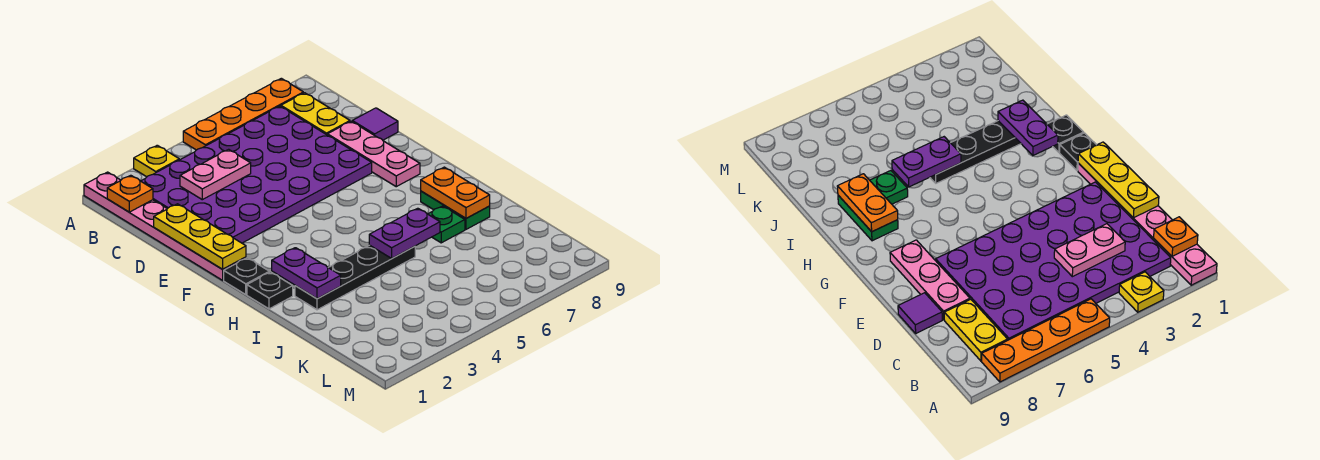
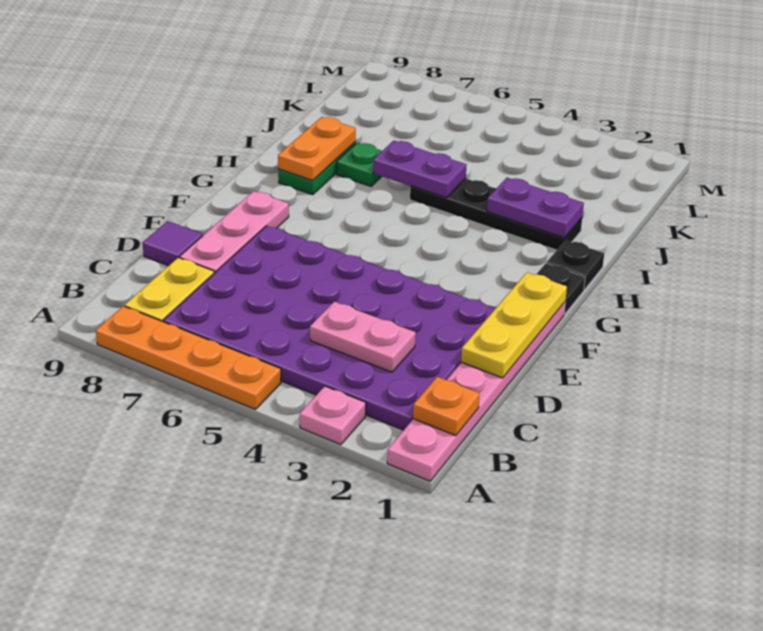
yellow plate A3 level 1 -> pink plate A3 level 1
purple plate H2:I2 level 2 -> purple plate I2:I3 level 2

